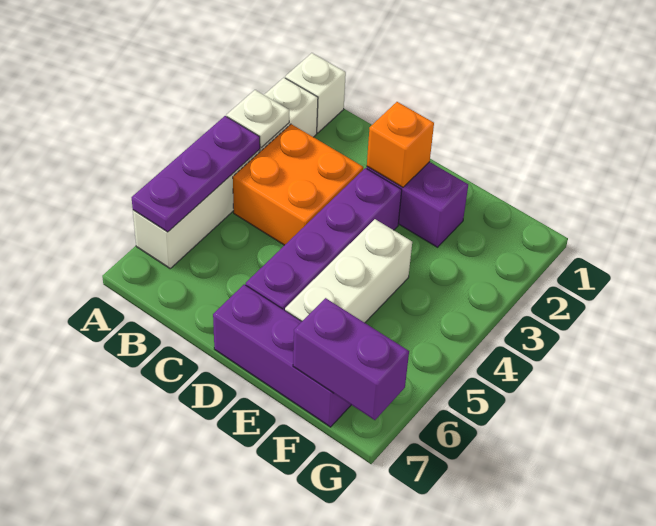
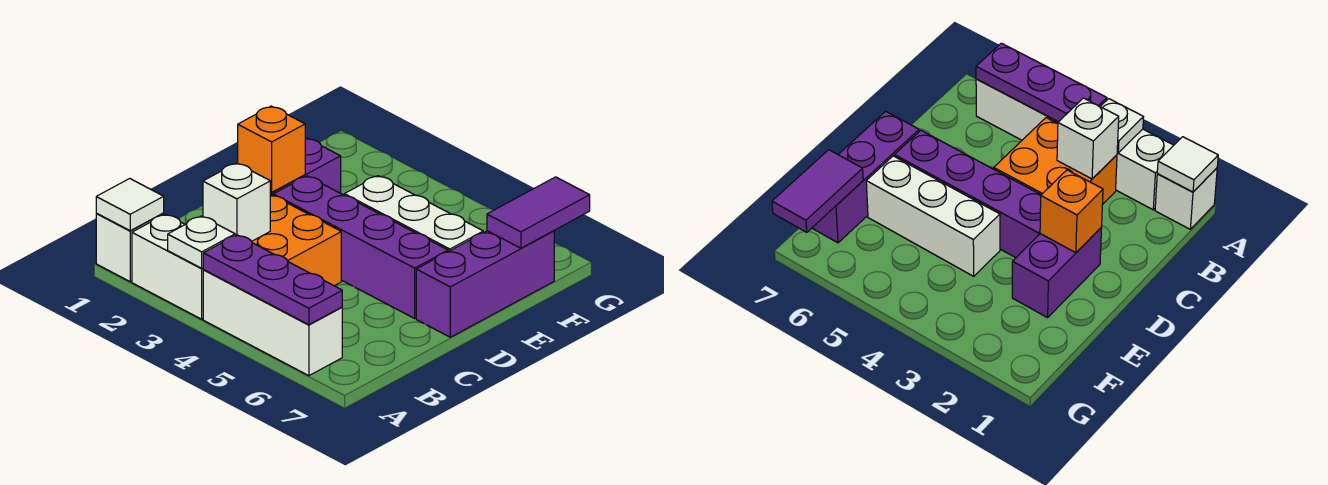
none -> white tile A1 level 2
none -> white brick B3 level 2
purple brick F7:G7 level 2 -> purple tile F7:G7 level 2

